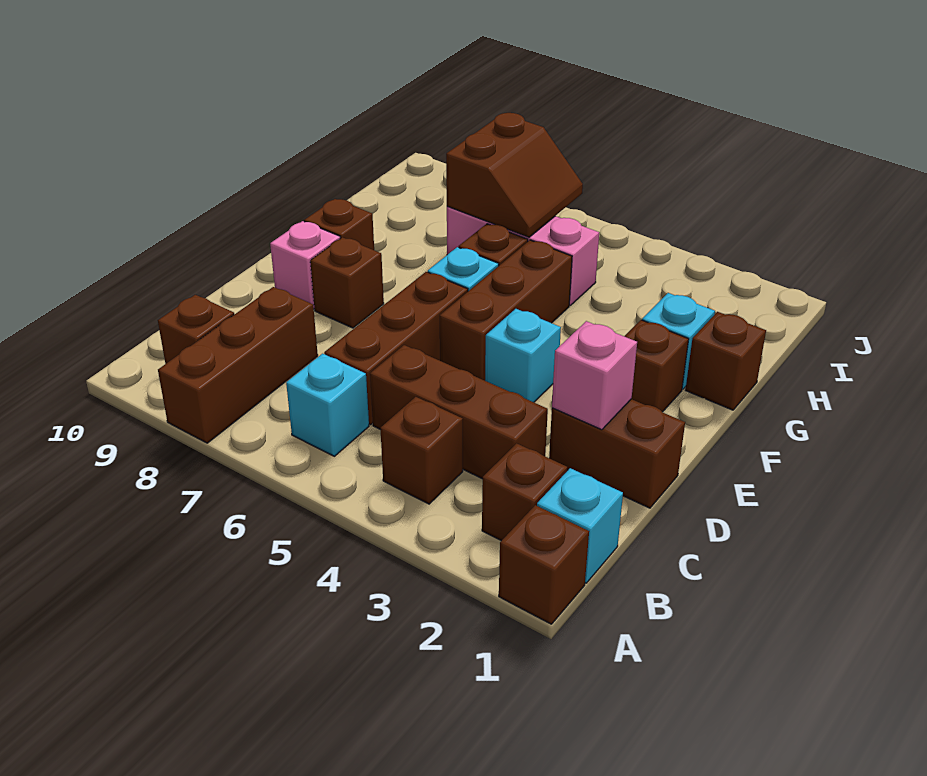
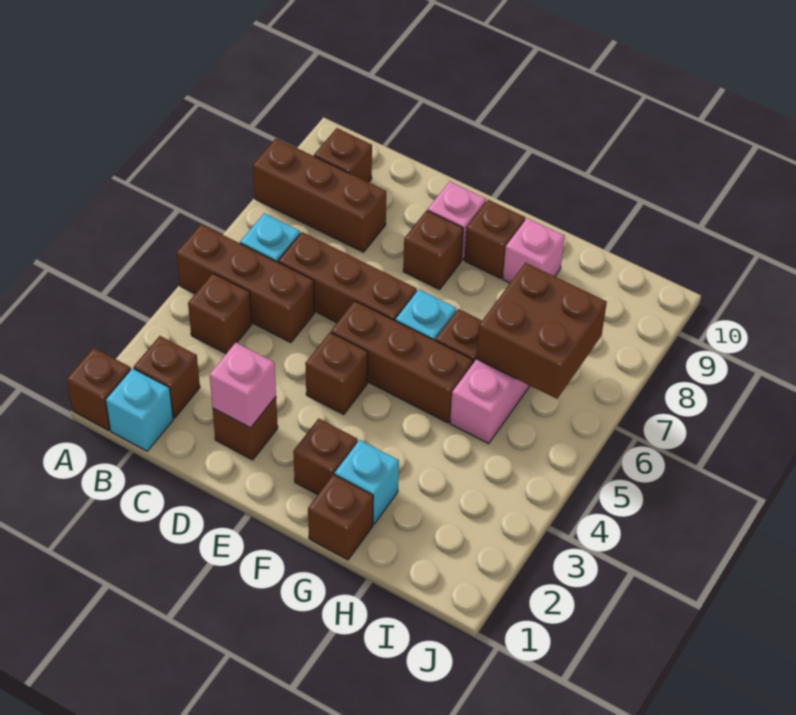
brown brick C3:C5 level 1 -> brown brick A5:C5 level 1
brown brick D1:D2 level 1 -> brown brick D2 level 1
cyan brick E4 level 1 -> brown brick E4 level 1
none -> pink brick G9 level 1
brown slope H6:I7 level 2 top 7 -> brown brick H6:I7 level 2

